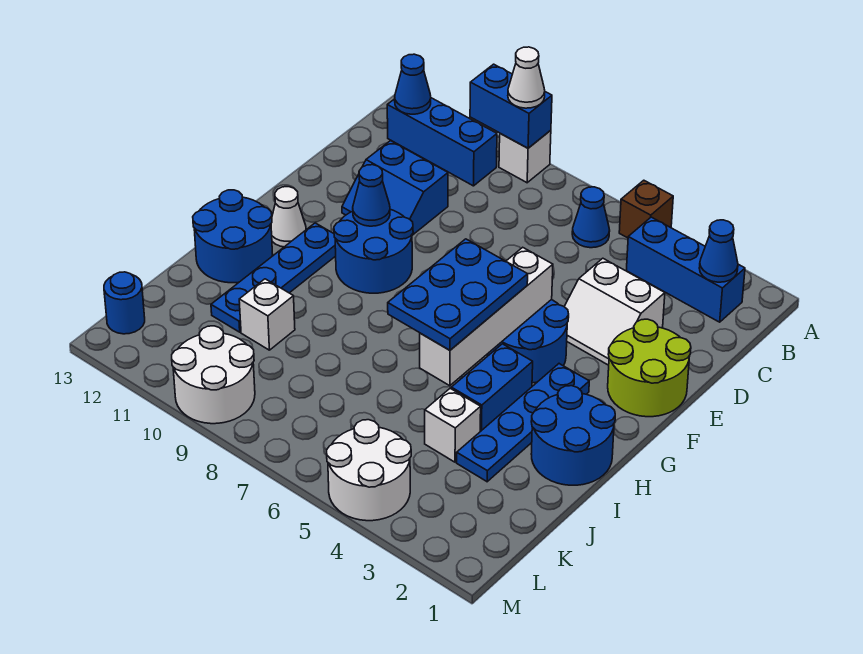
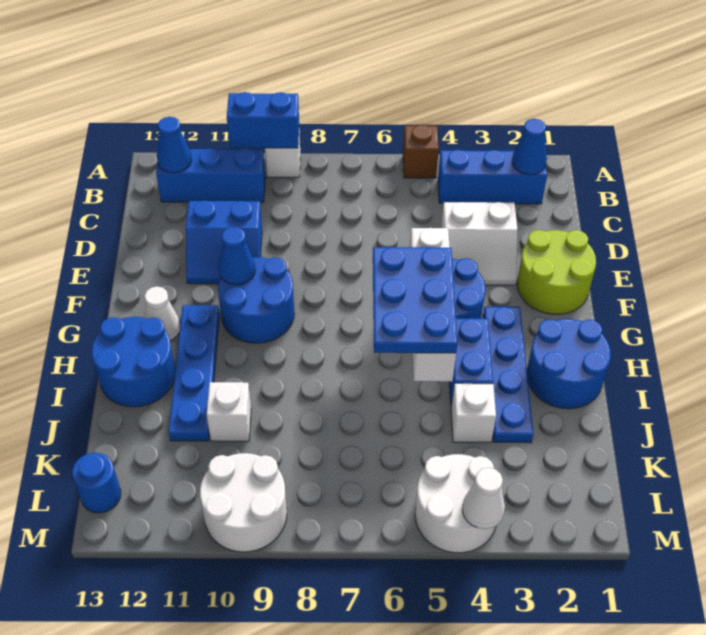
white cone A9 level 3 -> white cone M4 level 2
blue cone B6 level 1 -> none

